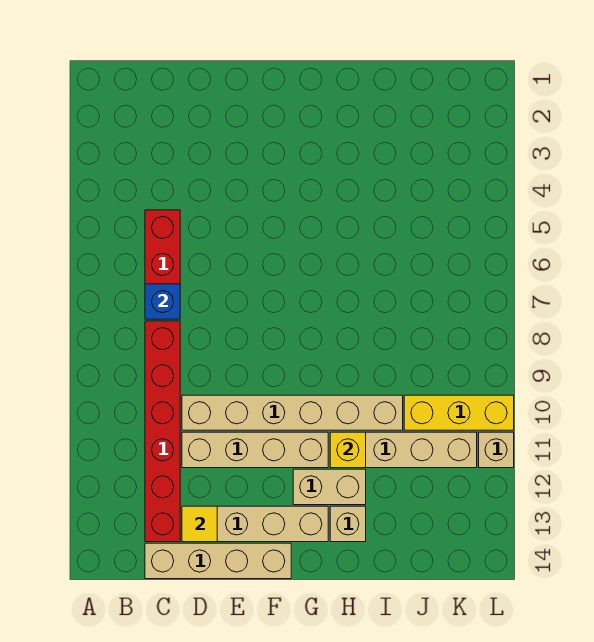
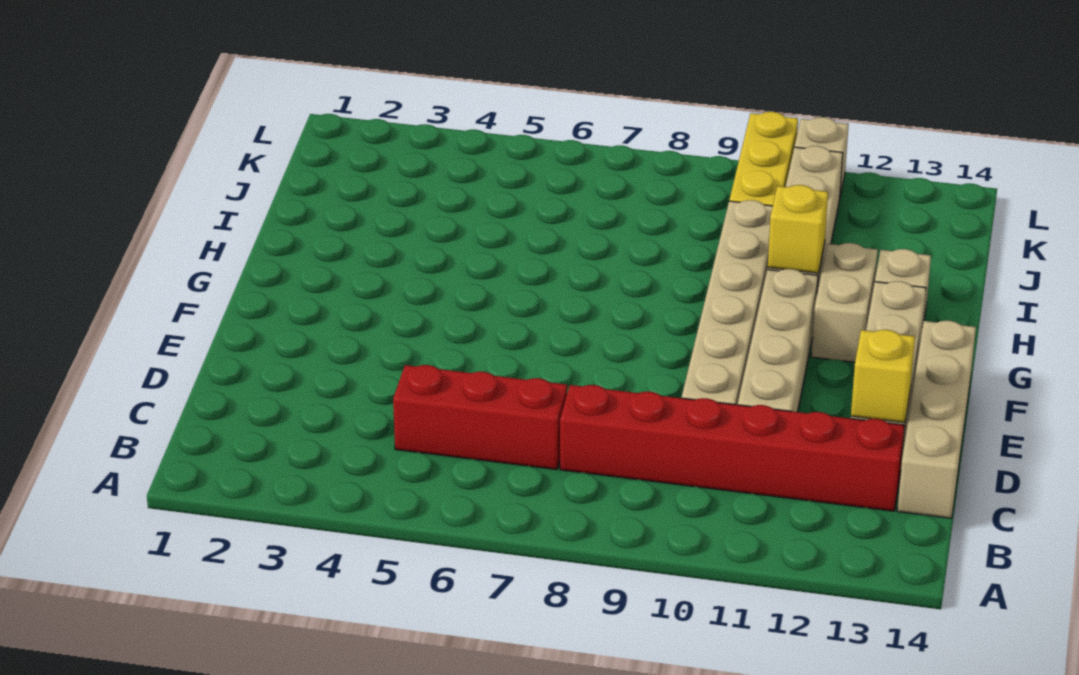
blue brick C7 level 2 -> none
yellow tile D13 level 2 -> yellow brick D13 level 2

